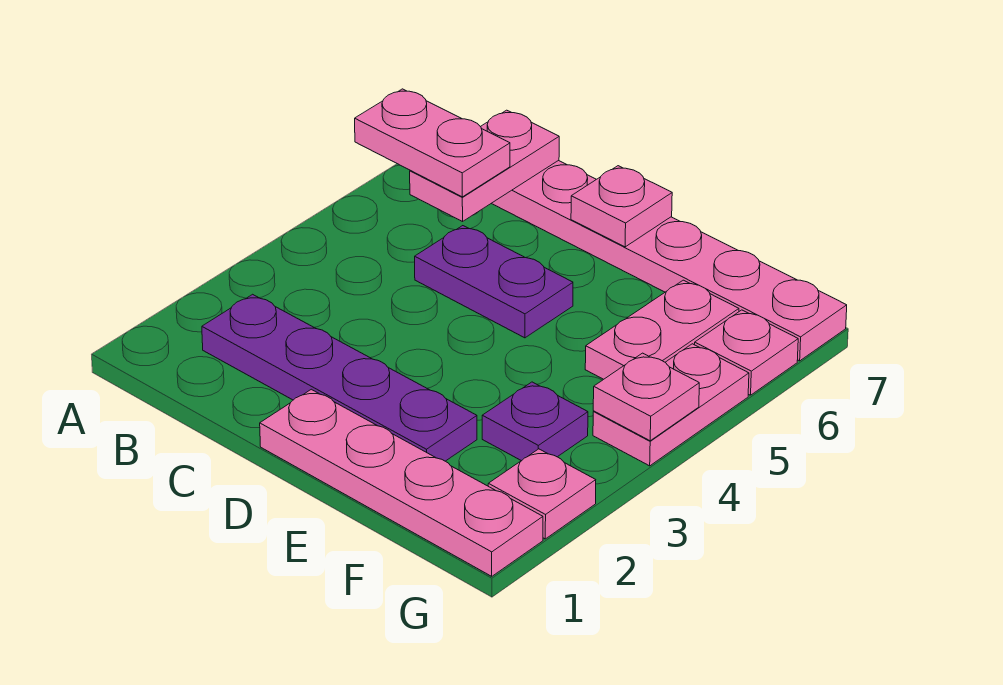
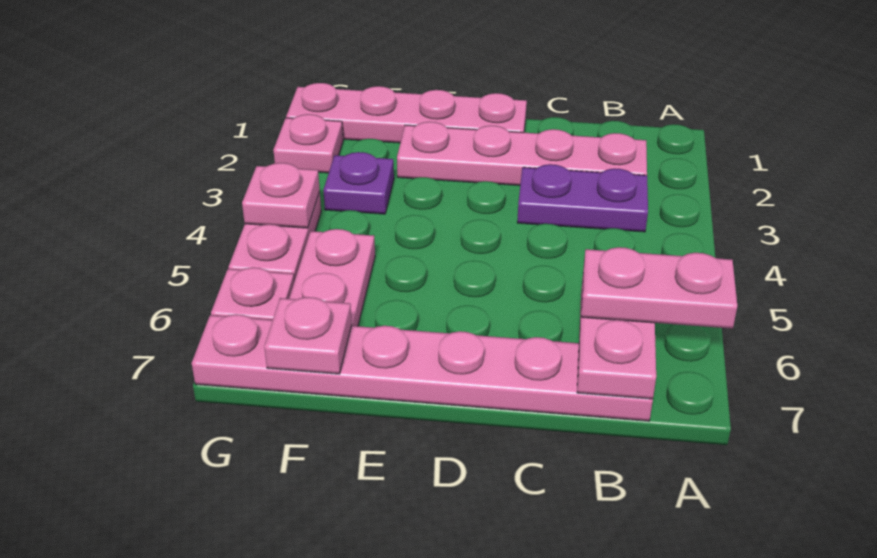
purple plate B2:E2 level 1 -> pink plate B2:E2 level 1
purple plate C5:D5 level 1 -> purple plate B3:C3 level 1
pink plate D7 level 2 -> pink plate F7 level 2

